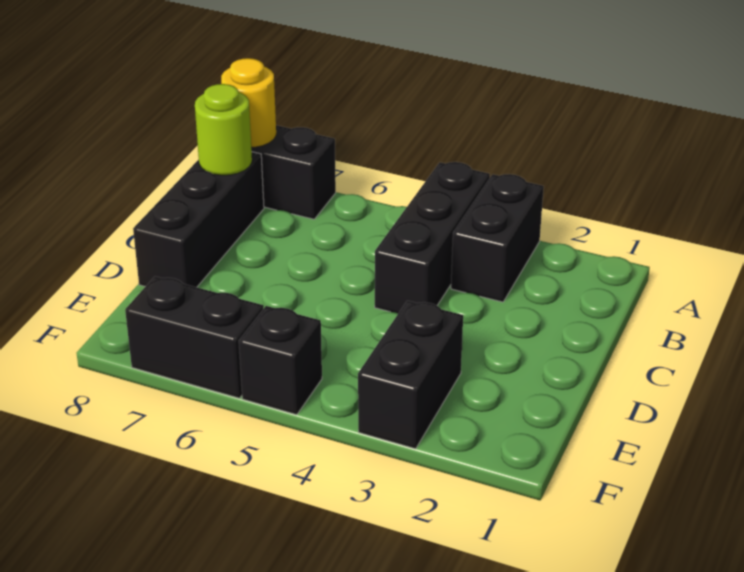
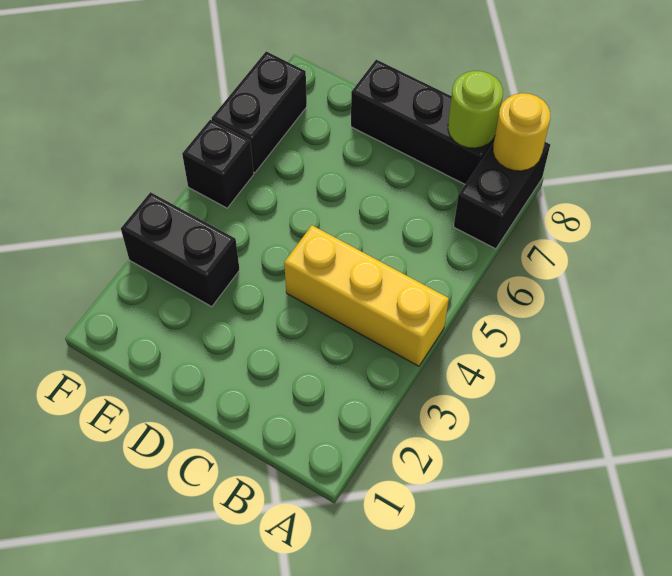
black brick A3:B3 level 1 -> none
black brick A4:C4 level 1 -> yellow brick A4:C4 level 1

